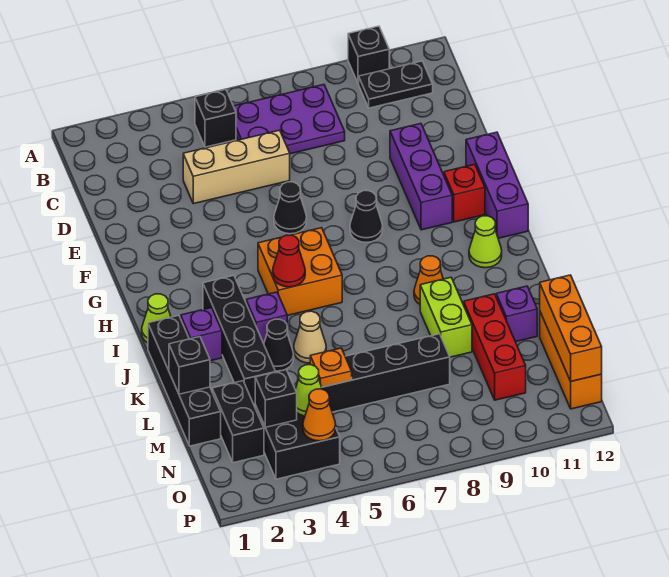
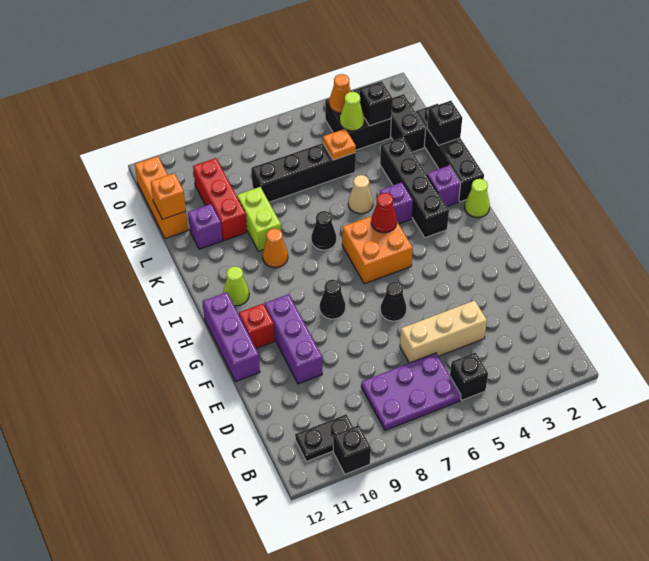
black cone K4 level 1 -> black cone J7 level 1
orange brick M12:O12 level 2 -> orange brick M12 level 2

